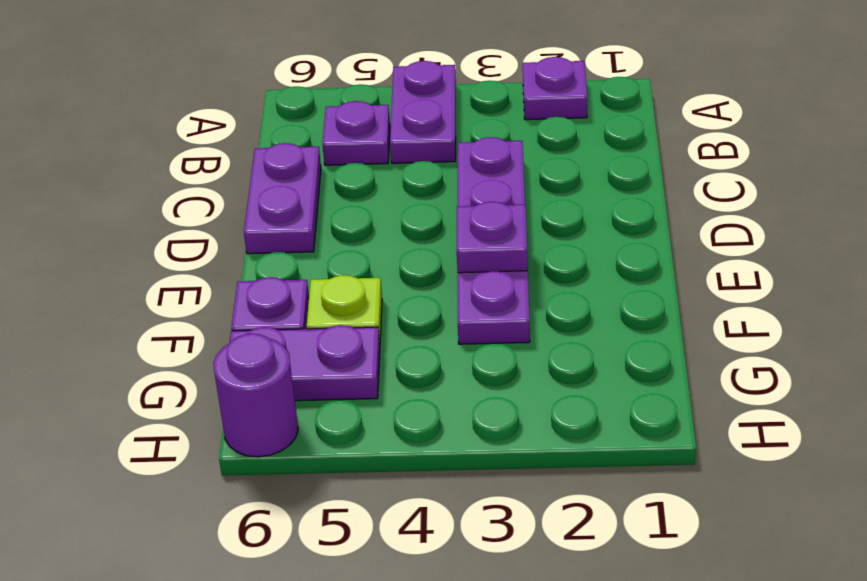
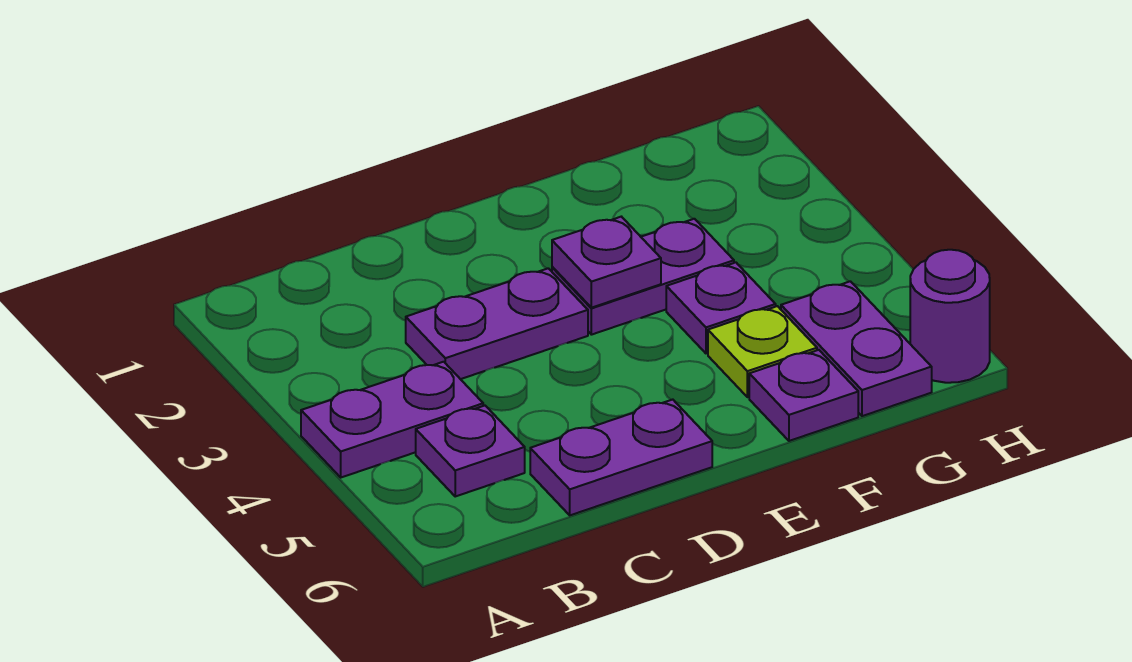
purple plate A2 level 1 -> purple plate F4 level 1

